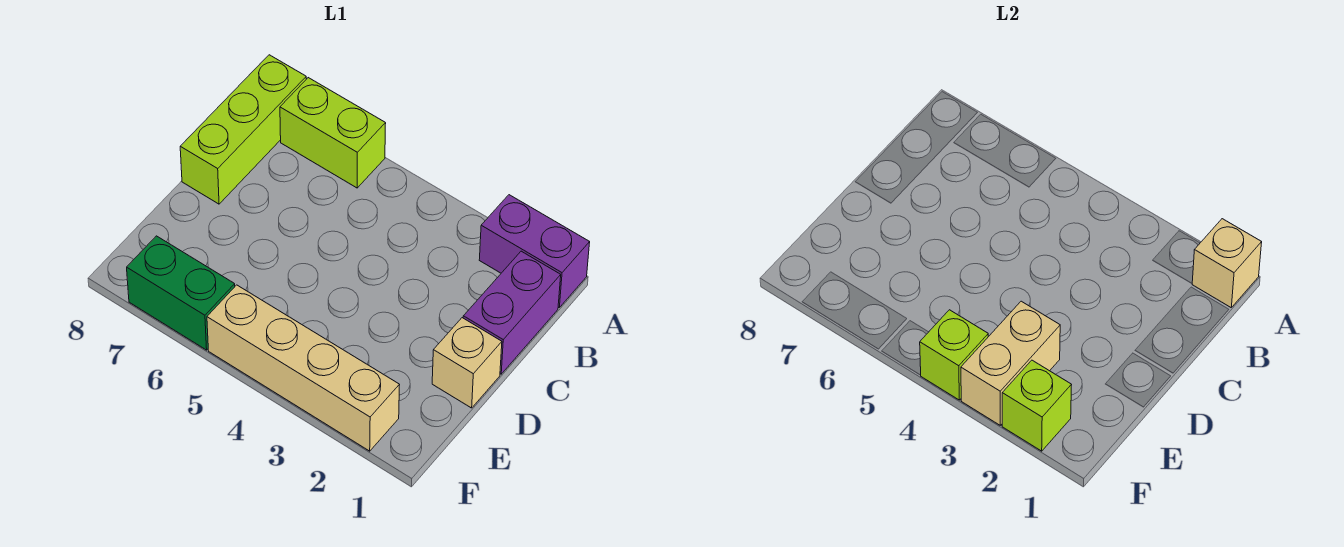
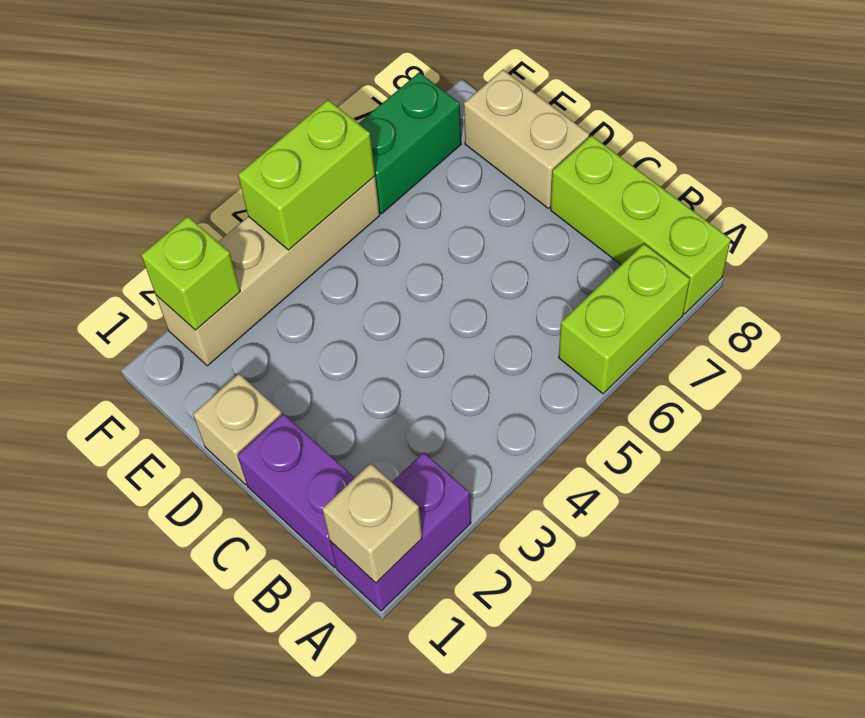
tan brick E3:F3 level 2 -> tan brick D8:E8 level 1
lime brick F4 level 2 -> lime brick F4:F5 level 2

